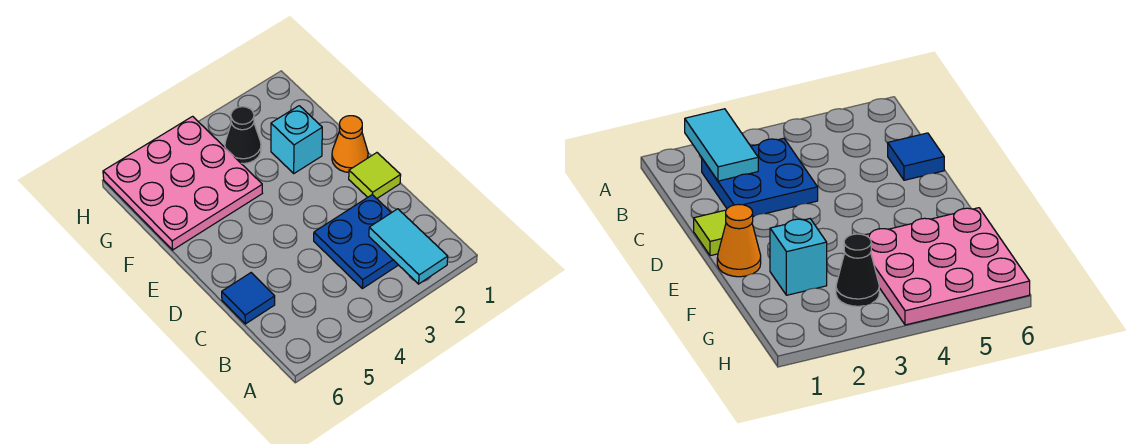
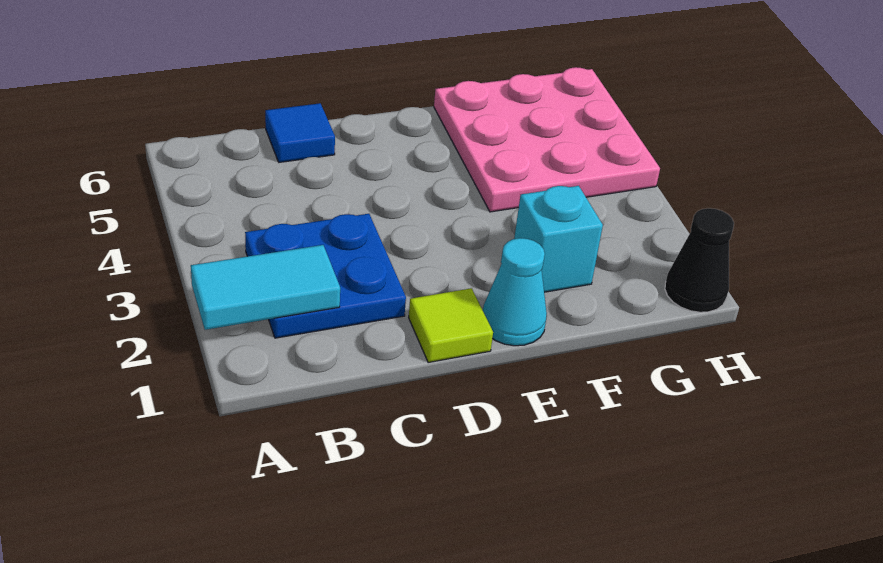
orange cone E1 level 1 -> cyan cone E1 level 1
black cone G3 level 1 -> black cone H1 level 1

